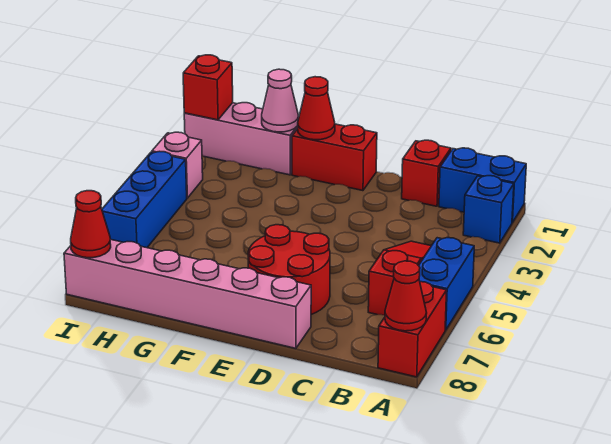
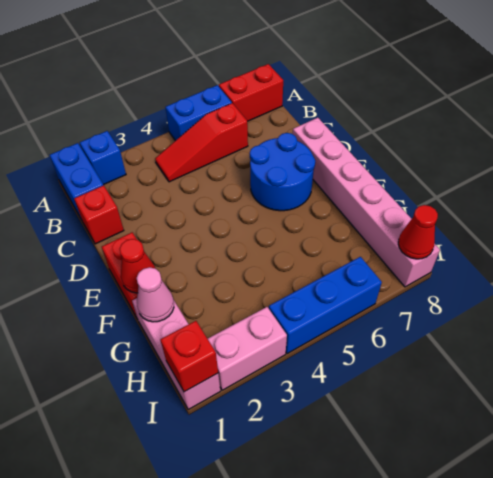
red cone A8 level 2 -> none
red round brick D6:E7 level 1 -> blue round brick D6:E7 level 1
pink brick I3 level 1 -> pink brick I2:I3 level 1

